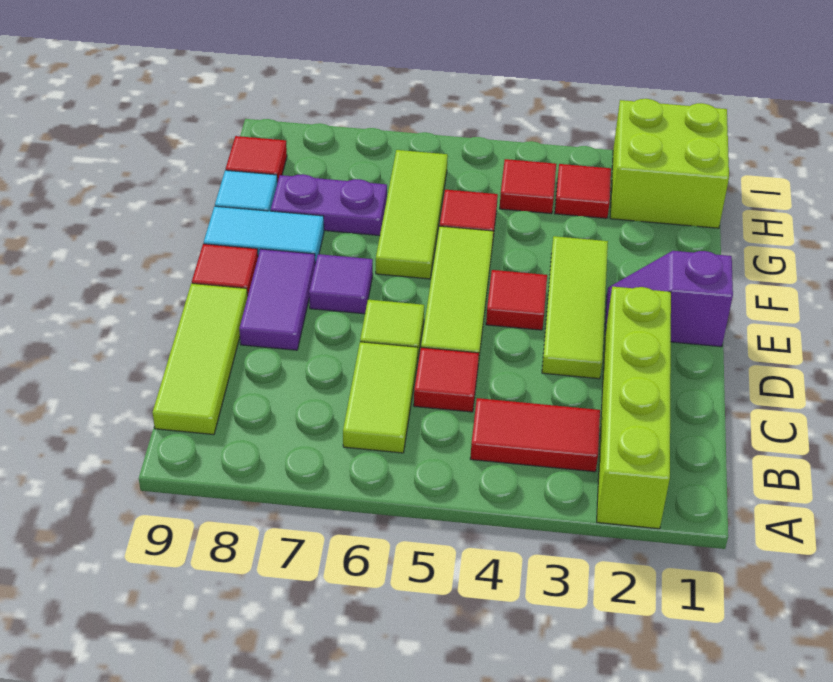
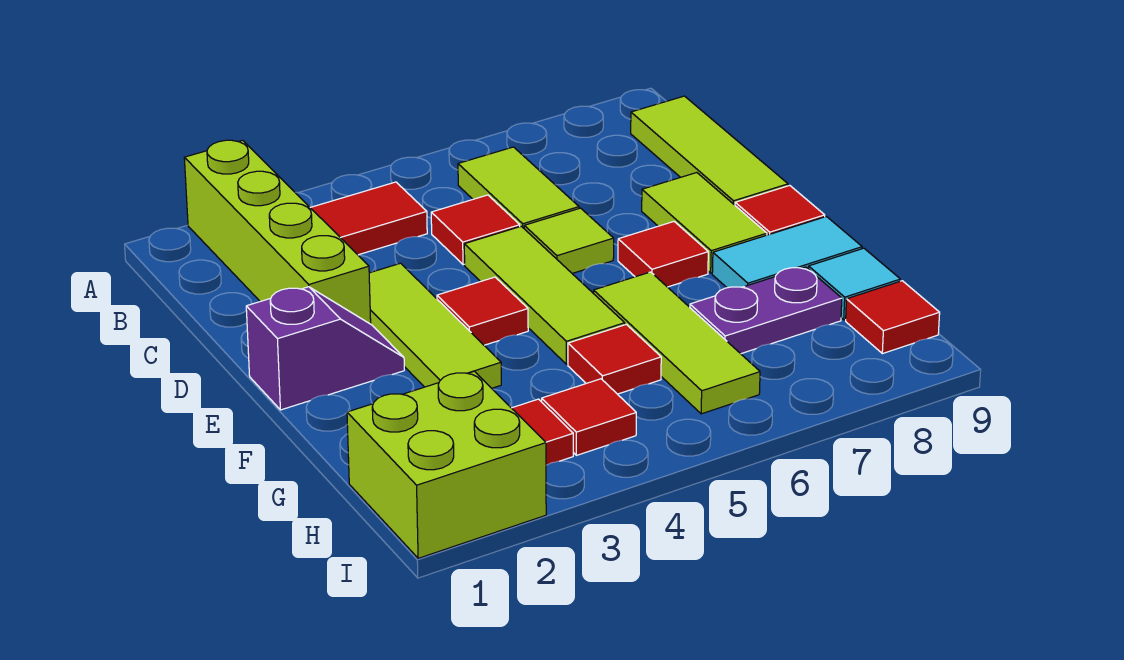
purple tile D8:E8 level 1 -> lime tile D8:E8 level 1
purple tile E7 level 1 -> red tile E7 level 1

